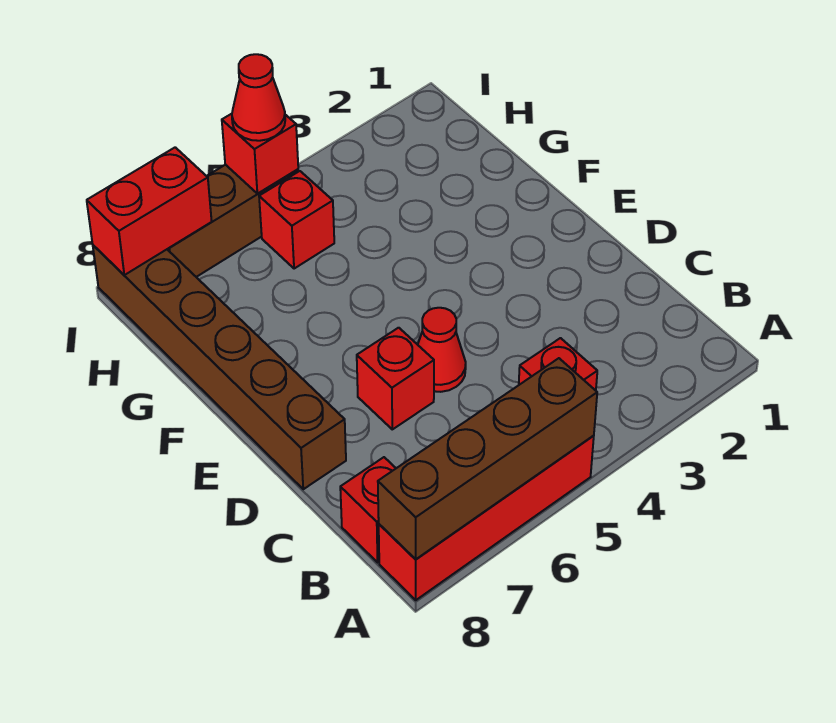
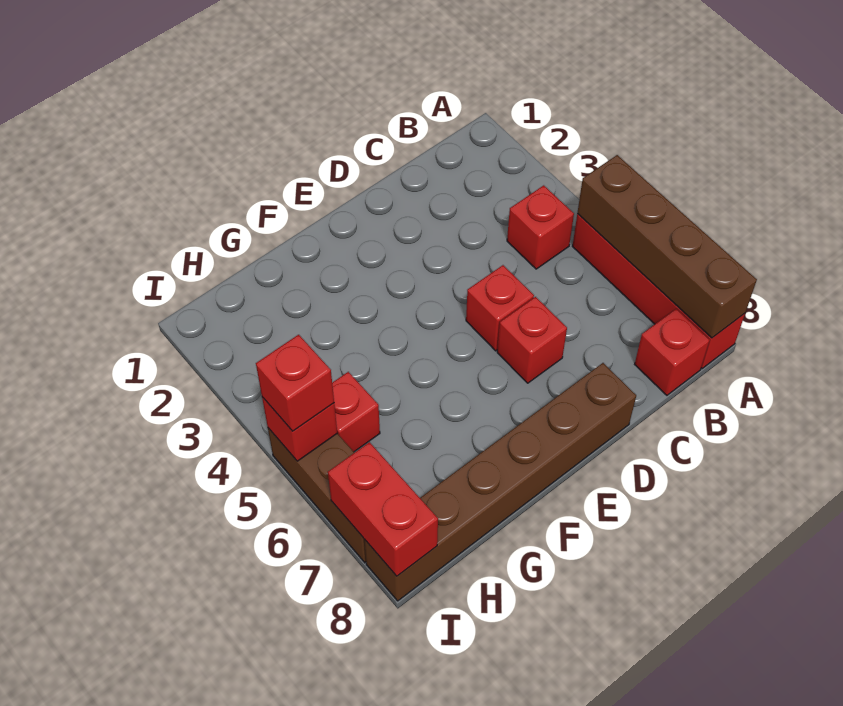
red cone D5 level 1 -> red brick D5 level 1
red cone I5 level 3 -> red brick I5 level 3

